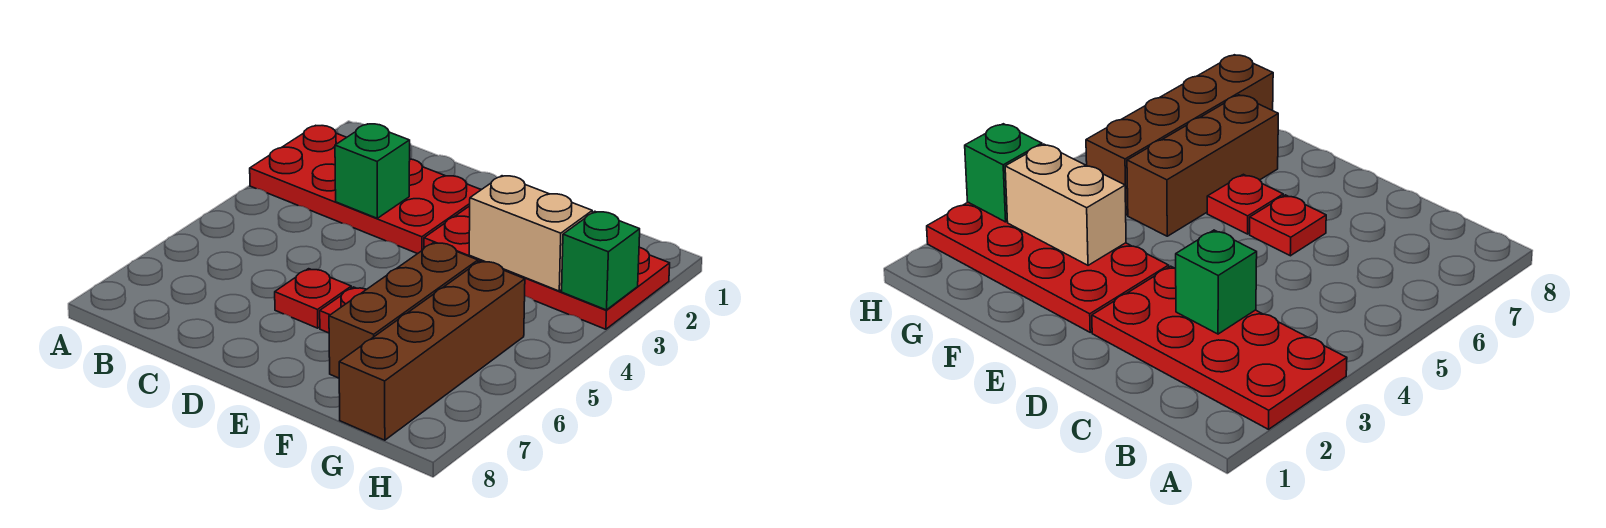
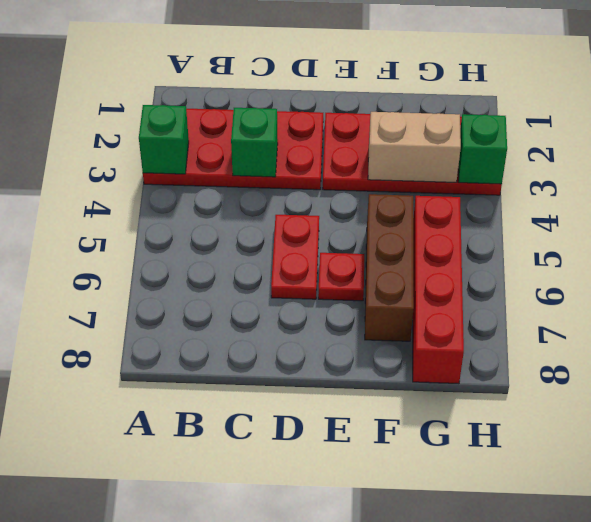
none -> green brick A3 level 2
red plate D6 level 1 -> red plate D5:D6 level 1
brown brick G5:G8 level 1 -> red brick G5:G8 level 1

